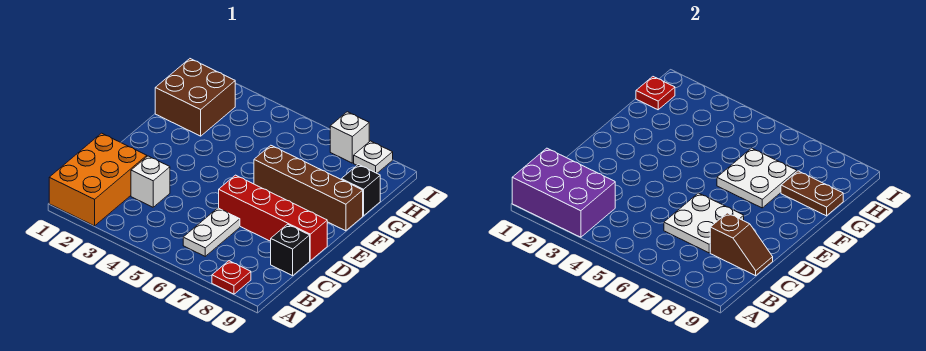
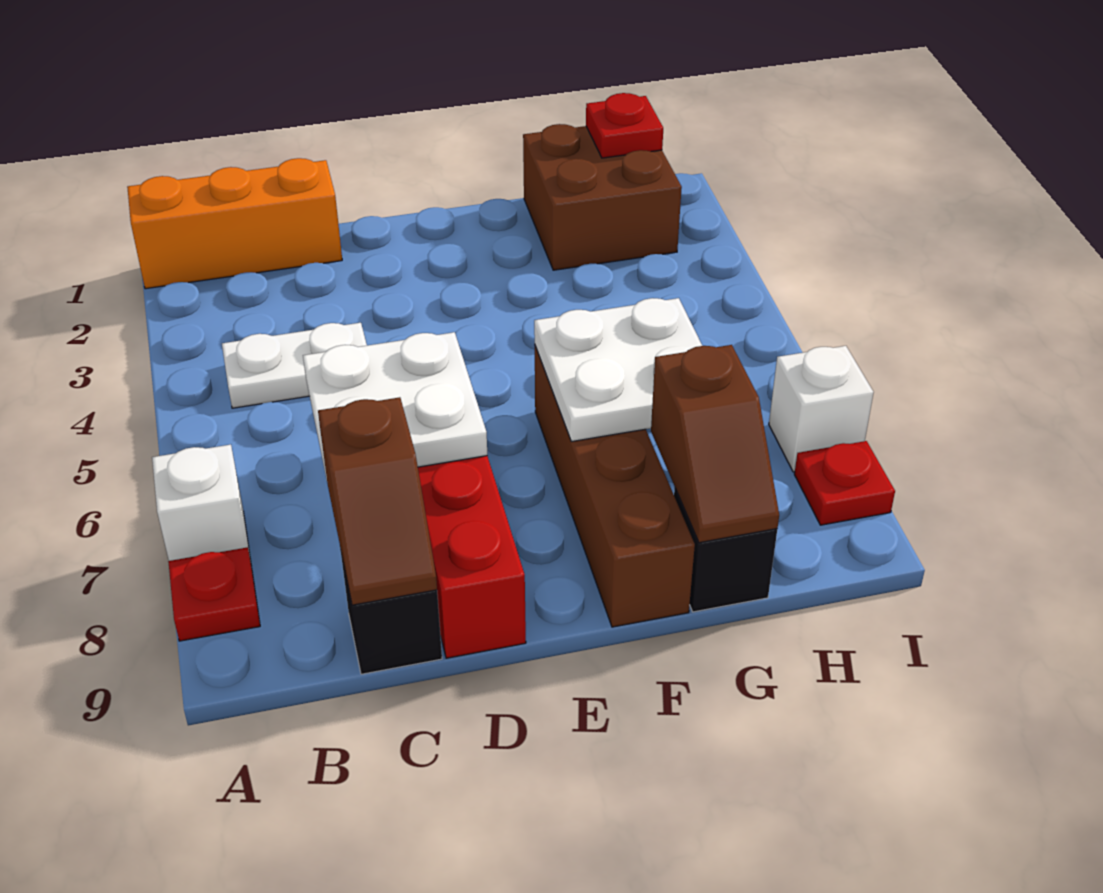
orange brick A1:C2 level 1 -> orange brick A1:C1 level 1
purple brick A1:B3 level 2 -> none
white plate B6:C6 level 1 -> white plate B4:C4 level 1
white brick C3 level 1 -> white brick A7 level 1
brown plate G8:G9 level 2 -> brown slope G8:G9 level 2 top 8
white plate I8 level 1 -> red plate I8 level 1

